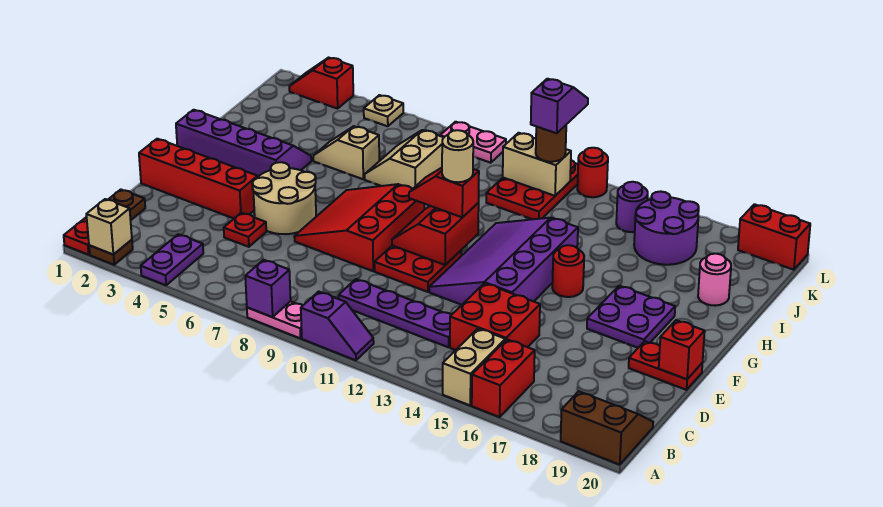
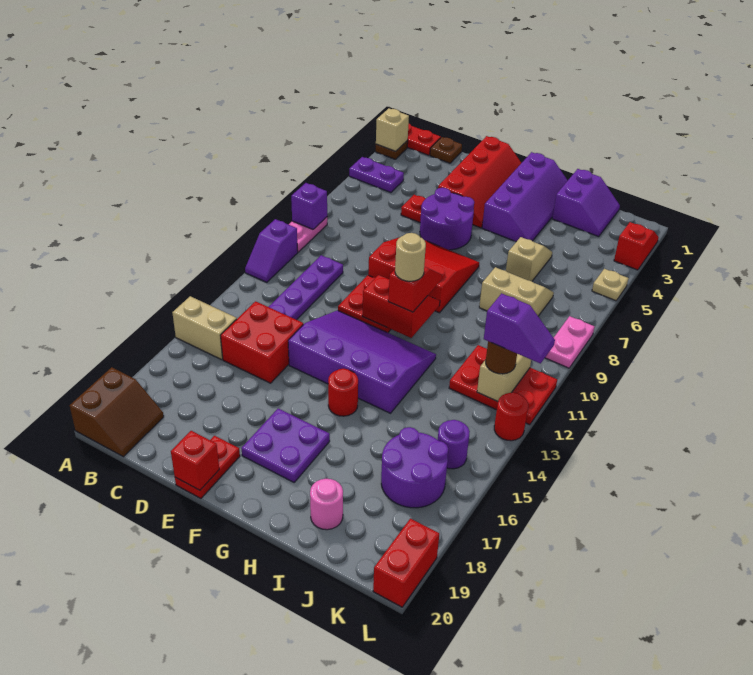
red brick A16:B16 level 1 -> none
tan round brick E5:F6 level 1 -> purple round brick E5:F6 level 1
none -> purple slope I1:J2 level 1 top I

